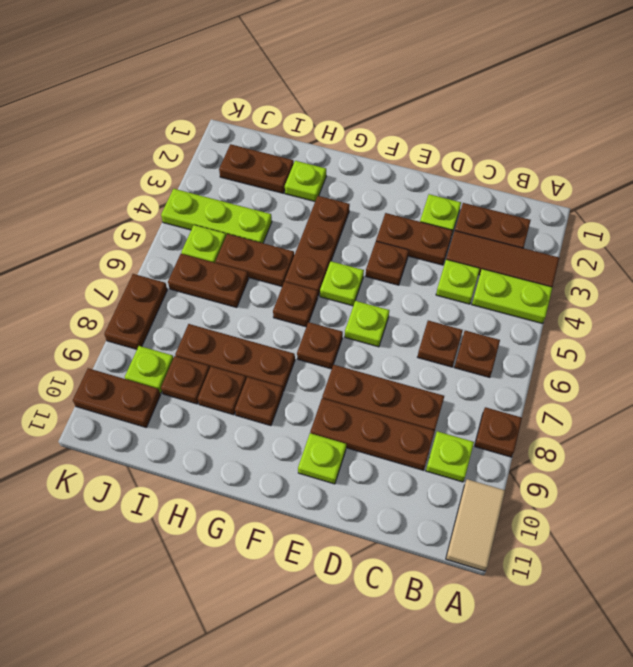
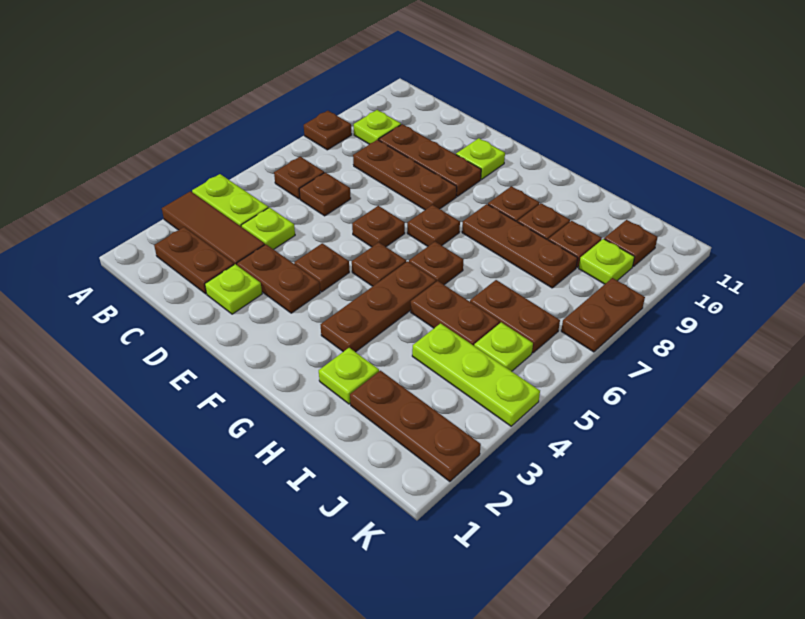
tan tile A10:A11 level 1 -> none
lime plate E6 level 1 -> brown plate E6 level 1
lime plate F5 level 1 -> brown plate F5 level 1
brown plate I2:J2 level 1 -> brown plate I2:K2 level 1
brown plate J10:K10 level 1 -> brown plate J10 level 1

